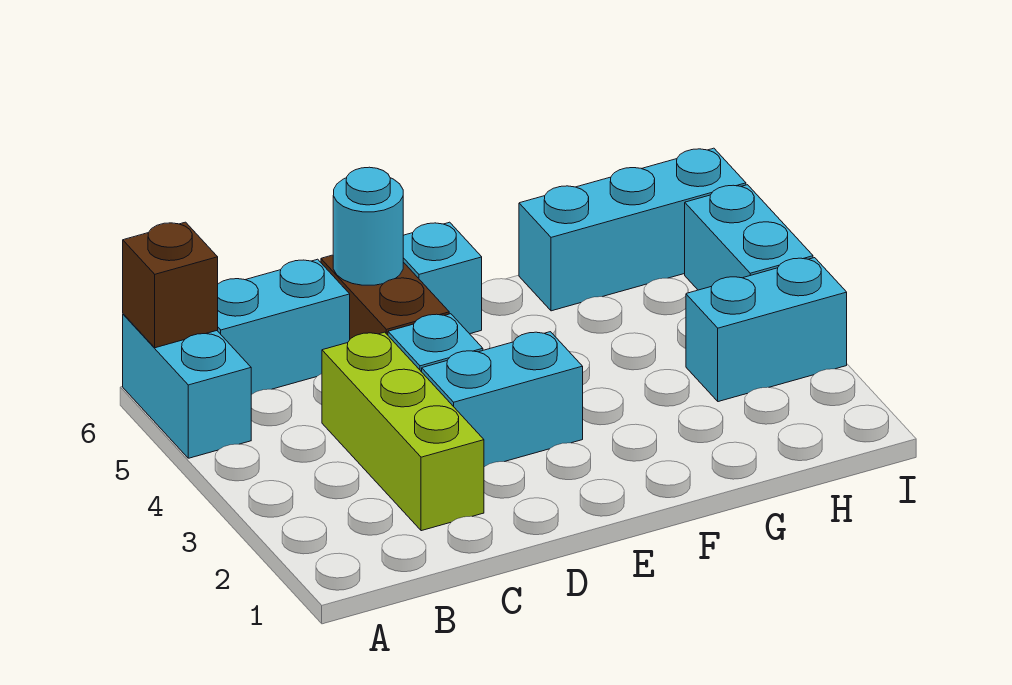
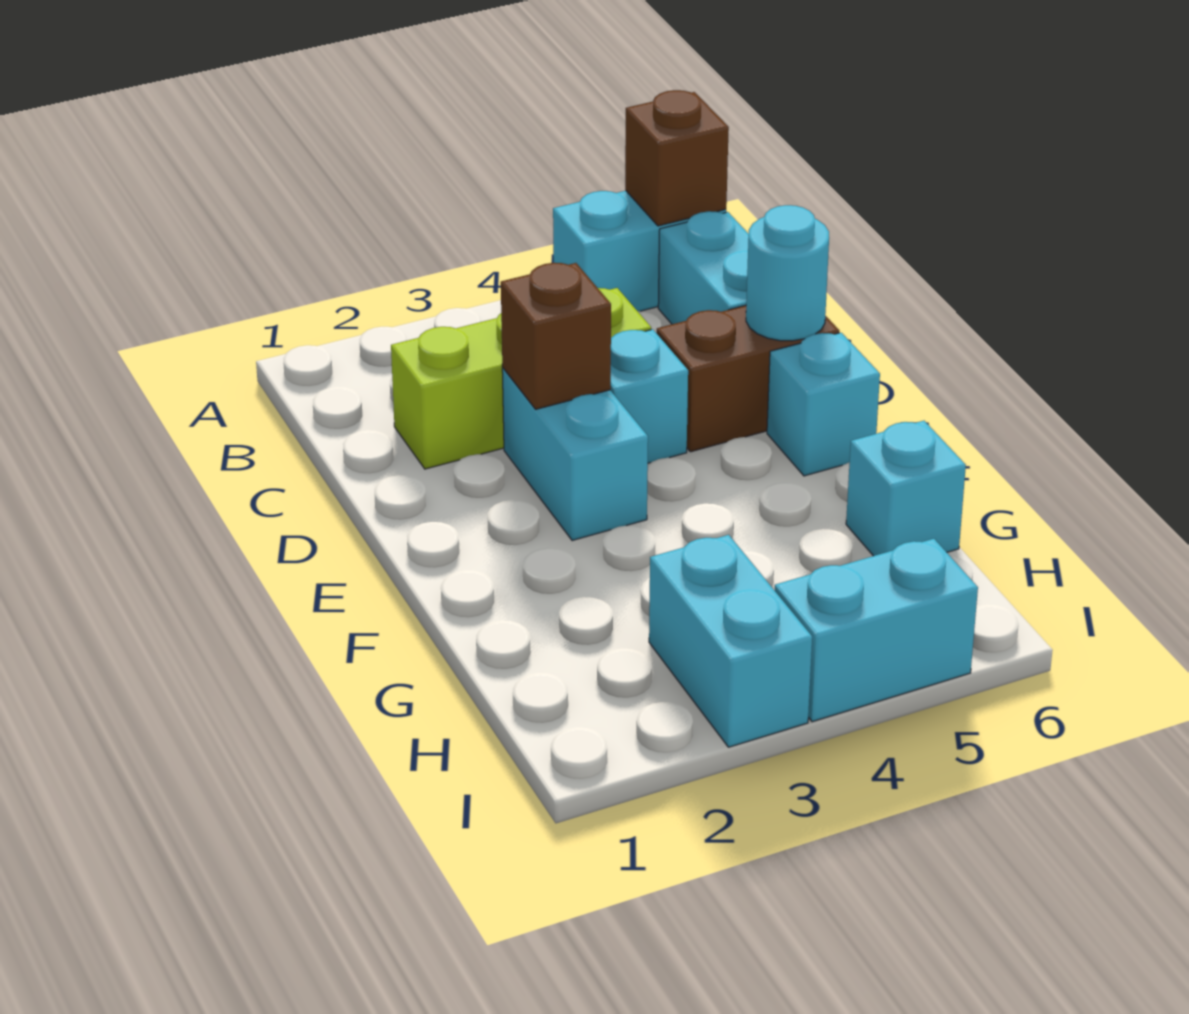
none -> brown brick D3 level 2
cyan brick G6:I6 level 1 -> cyan brick G6 level 1

